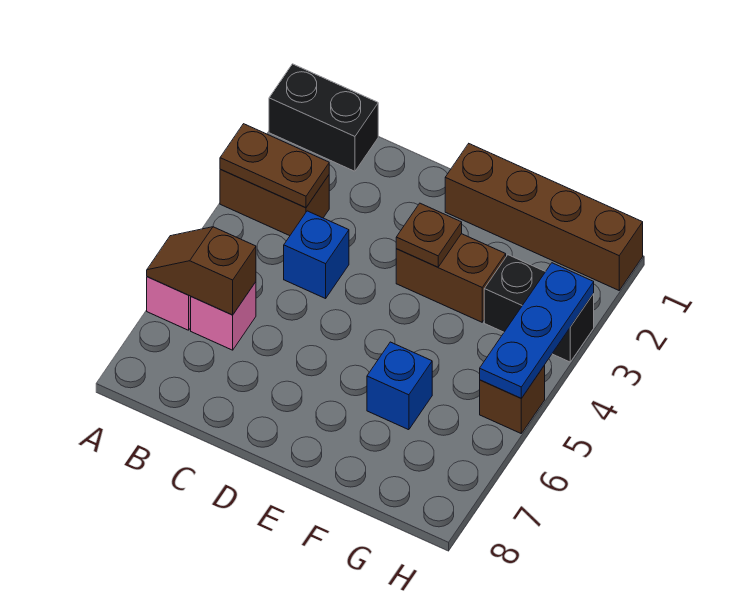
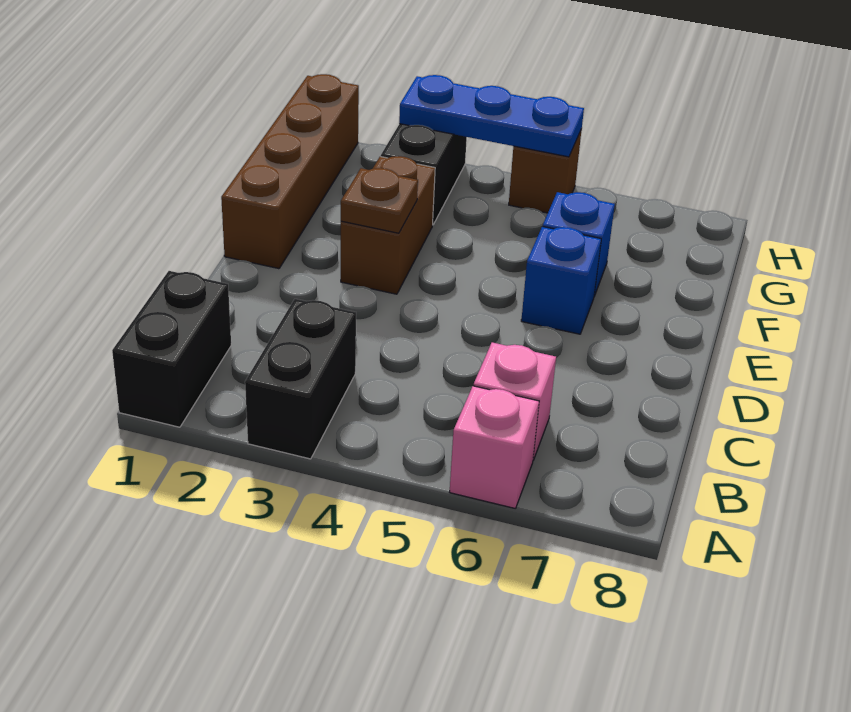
brown brick A3:B3 level 1 -> black brick A3:B3 level 1
brown plate A3:B3 level 2 -> none
brown slope A6:B6 level 2 top B -> none
blue brick C4 level 1 -> blue brick E6 level 1

